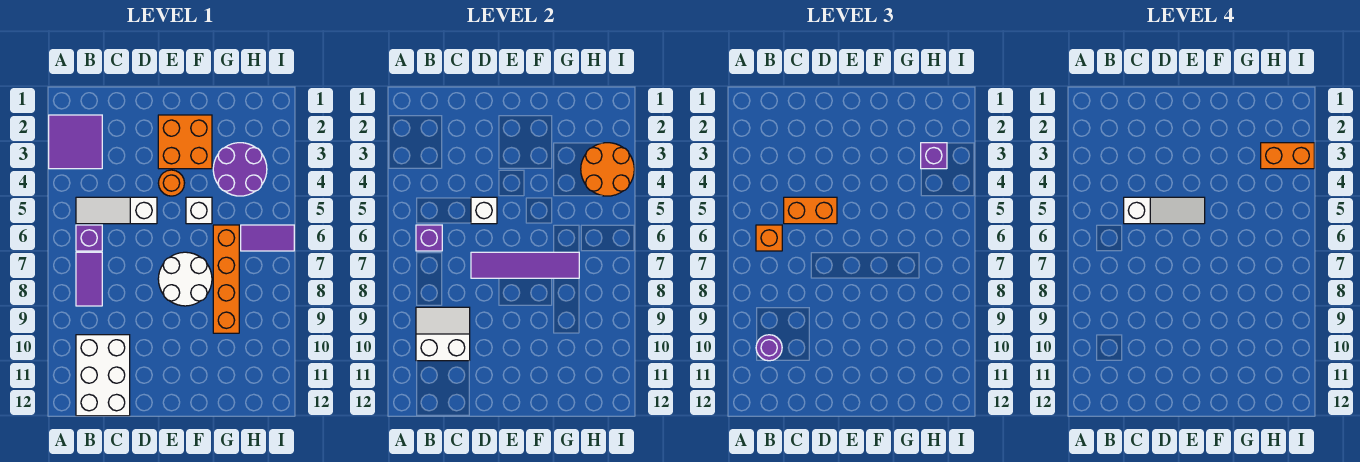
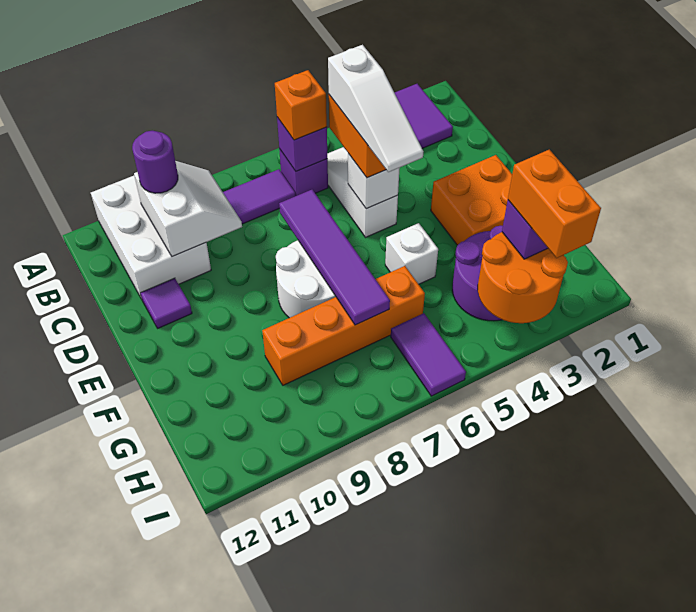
white brick B10:C12 level 1 -> white brick A10:C11 level 1
none -> purple tile D11 level 1
orange round brick E4 level 1 -> none

